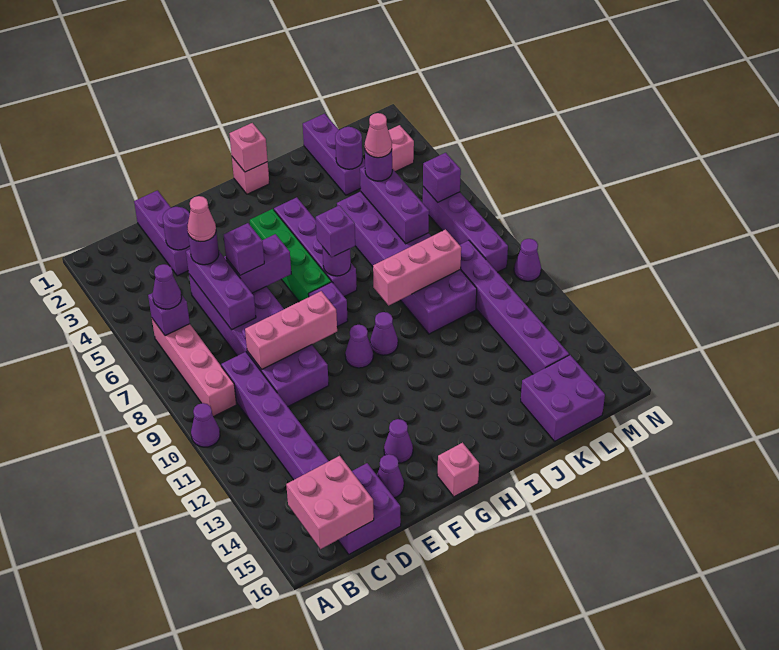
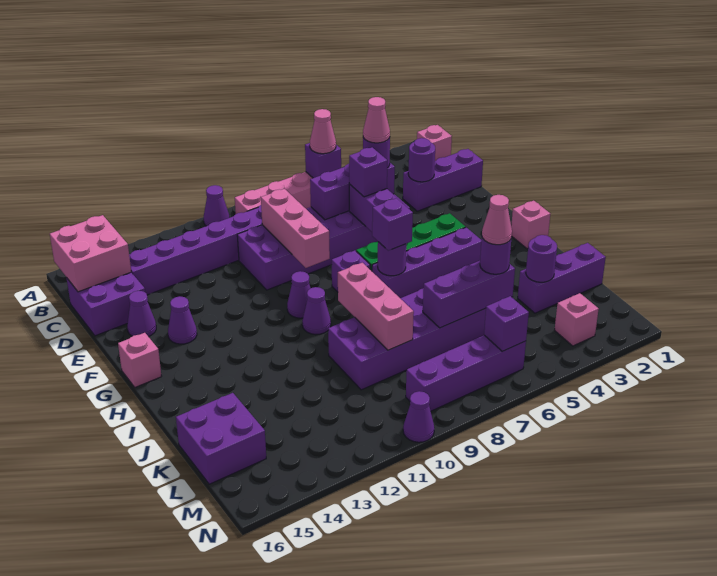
purple cone B6 level 3 -> pink cone B6 level 3
pink brick H1 level 2 -> pink brick B1 level 1
purple brick L9:L14 level 1 -> none

